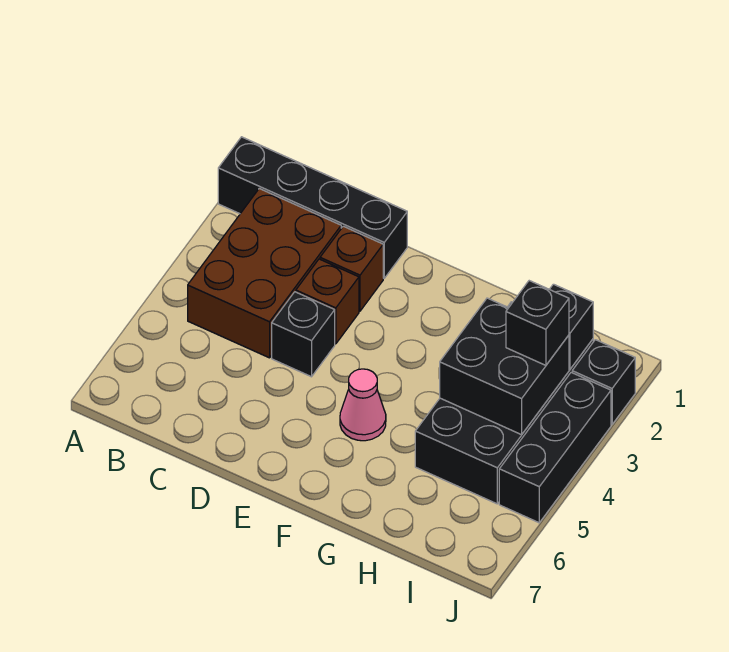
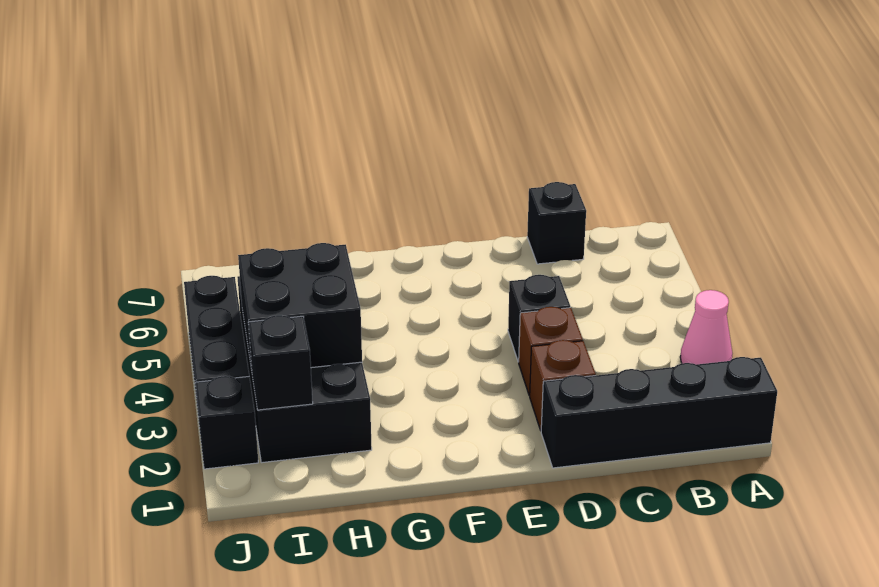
brown brick B2:C4 level 1 -> none
pink cone F5 level 1 -> pink cone A3 level 1
black brick I3 level 3 -> black brick C7 level 1

